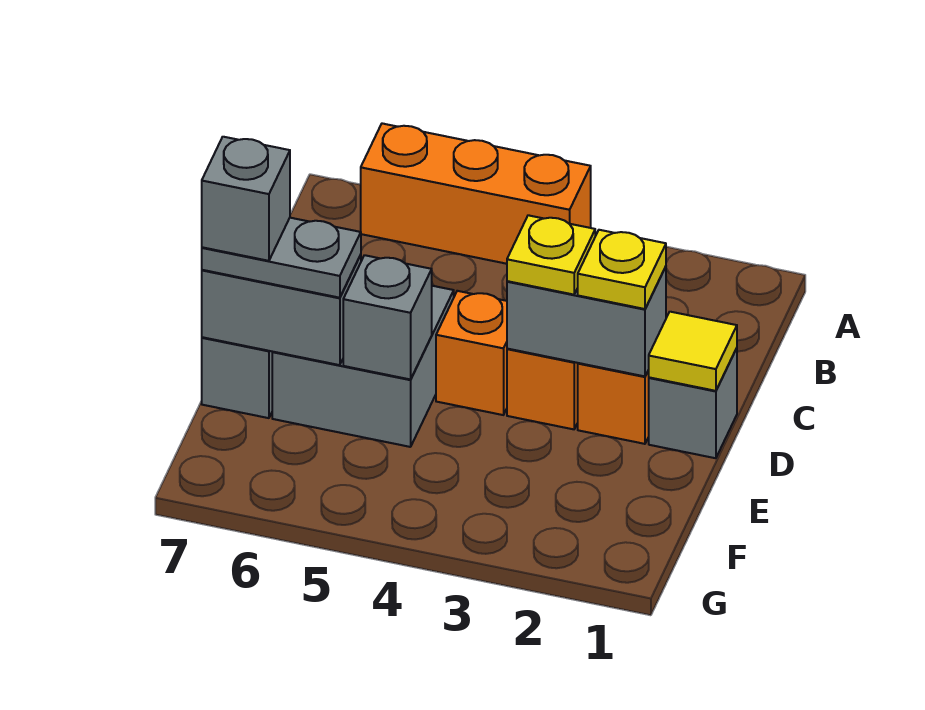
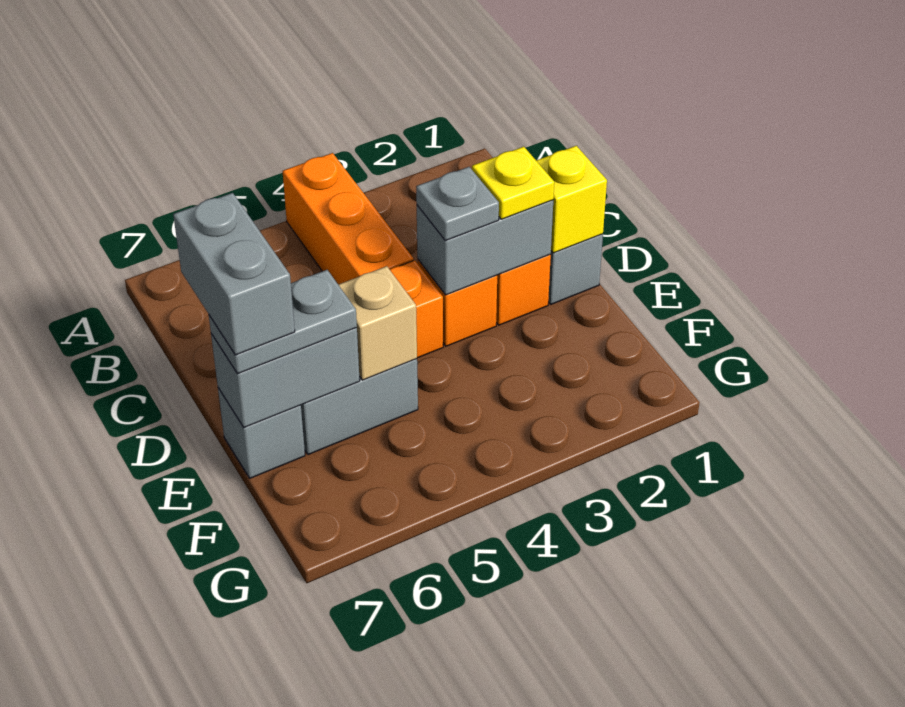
orange brick A4:A6 level 1 -> orange brick A4:C4 level 1
yellow tile D1 level 2 -> yellow brick D1 level 2
yellow plate D3 level 3 -> grey plate D3 level 3
grey brick E5 level 2 -> tan brick E5 level 2
grey brick E7 level 4 -> grey brick D7:E7 level 4

